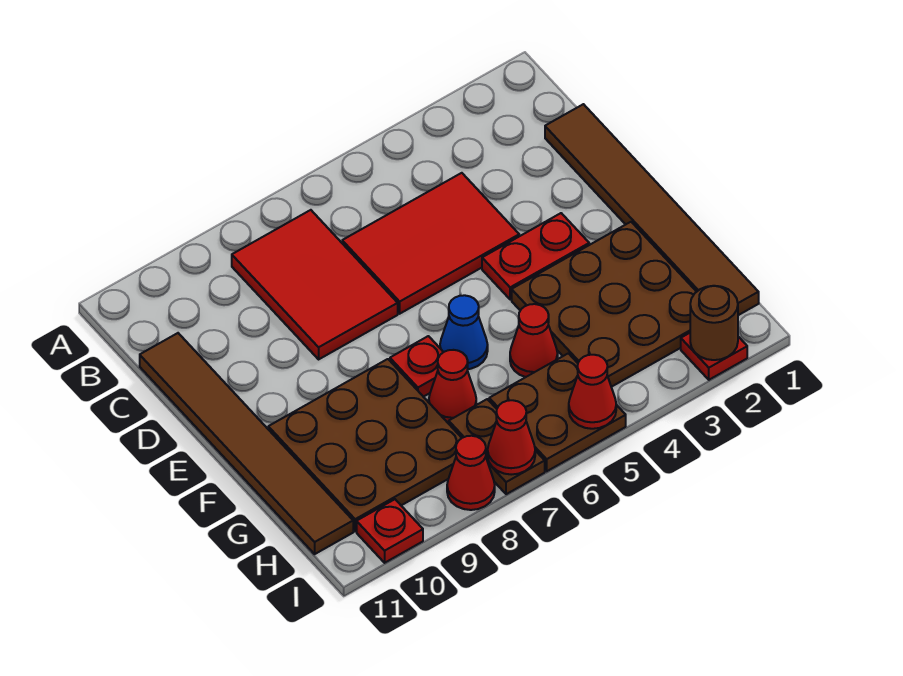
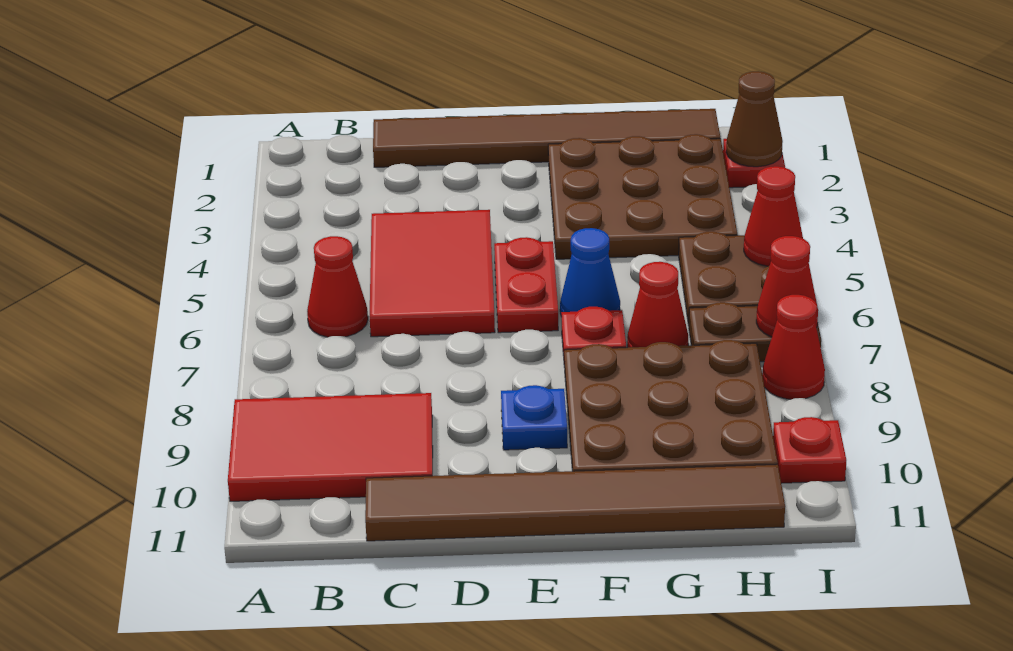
red tile B7:D8 level 1 -> red tile A9:C10 level 1
red plate E3:E4 level 1 -> red plate E5:E6 level 1
none -> blue plate E9 level 1
red cone G5 level 1 -> red cone B6 level 1
brown round brick I2 level 2 -> brown cone I2 level 2

